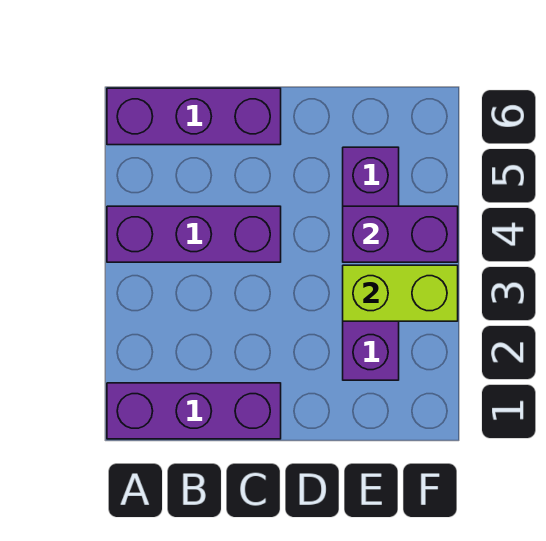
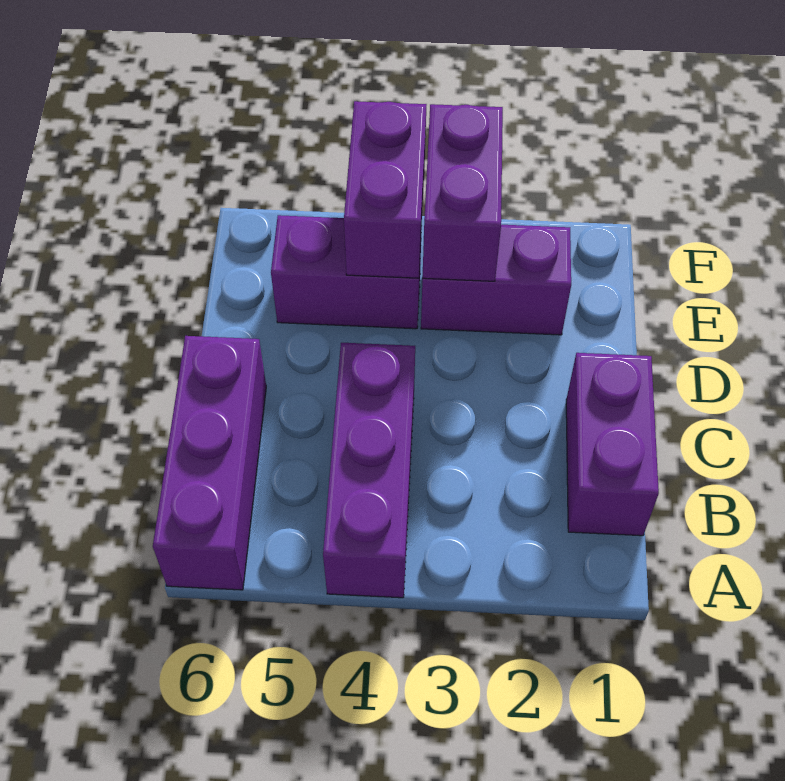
purple brick A1:C1 level 1 -> purple brick B1:C1 level 1
lime brick E3:F3 level 2 -> purple brick E3:F3 level 2

